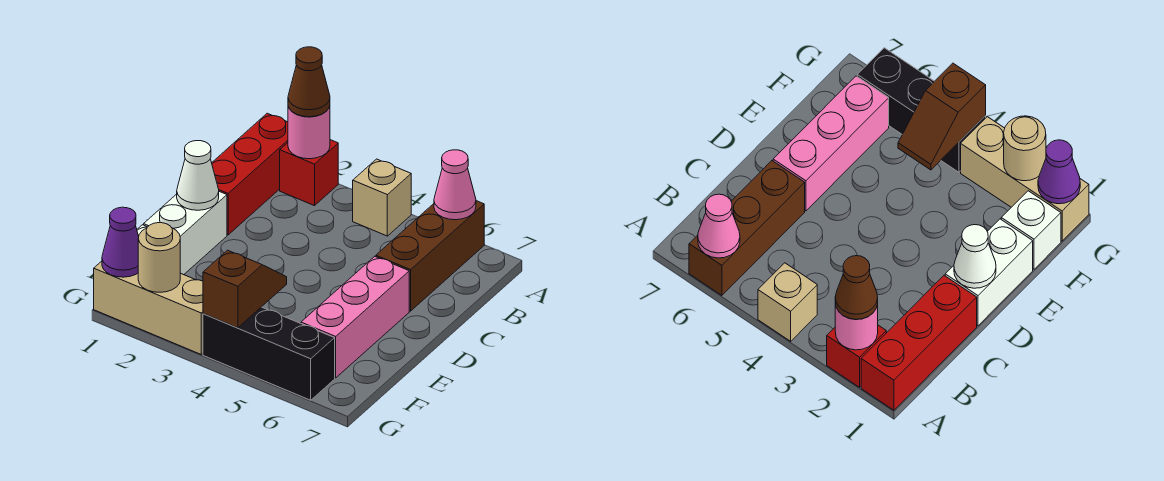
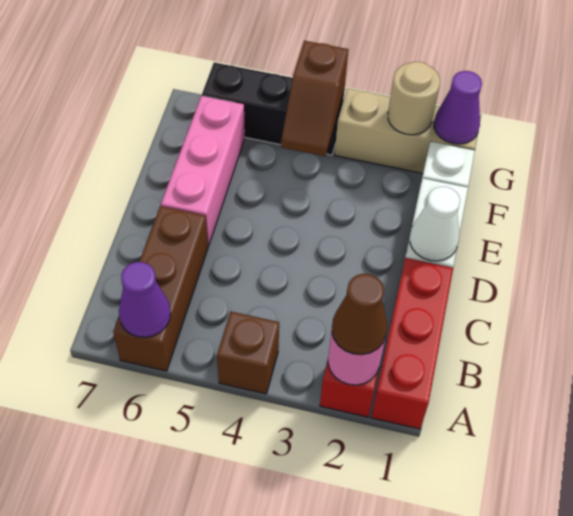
tan brick A4 level 1 -> brown brick A4 level 1
pink cone A6 level 2 -> purple cone A6 level 2

